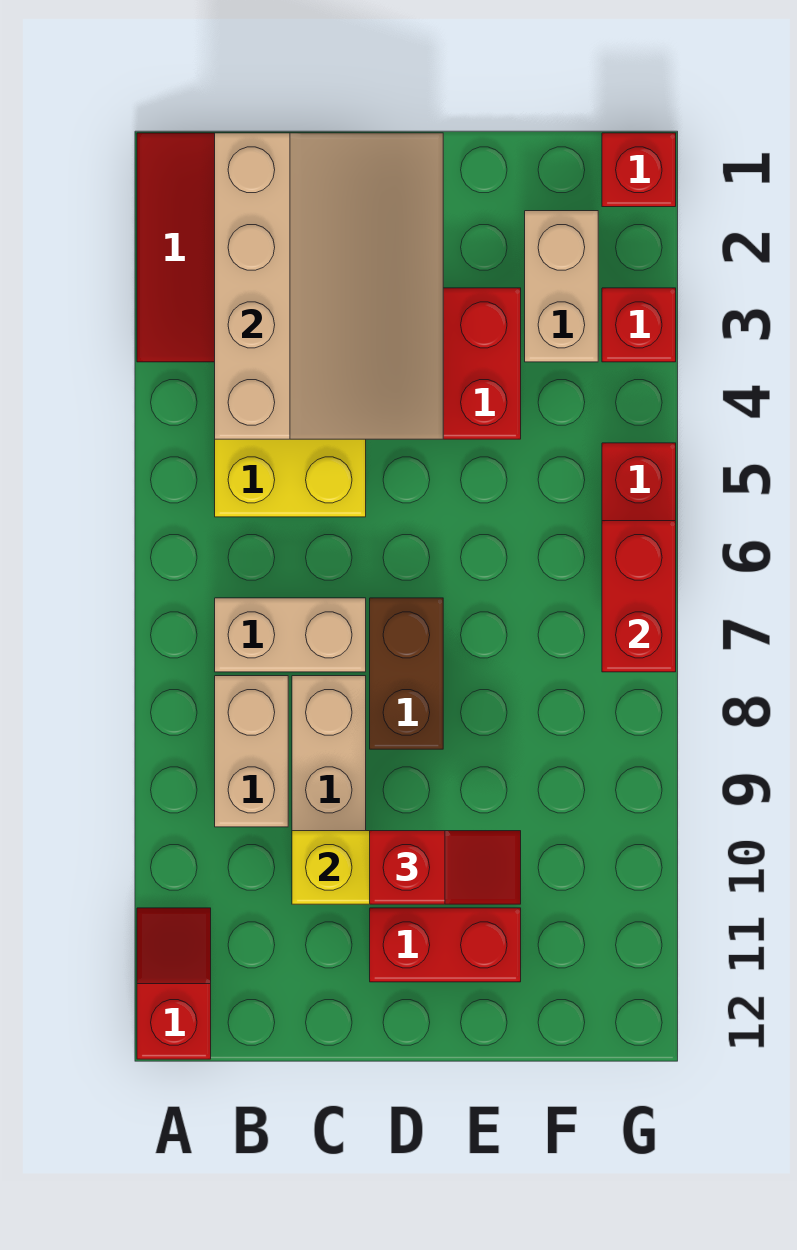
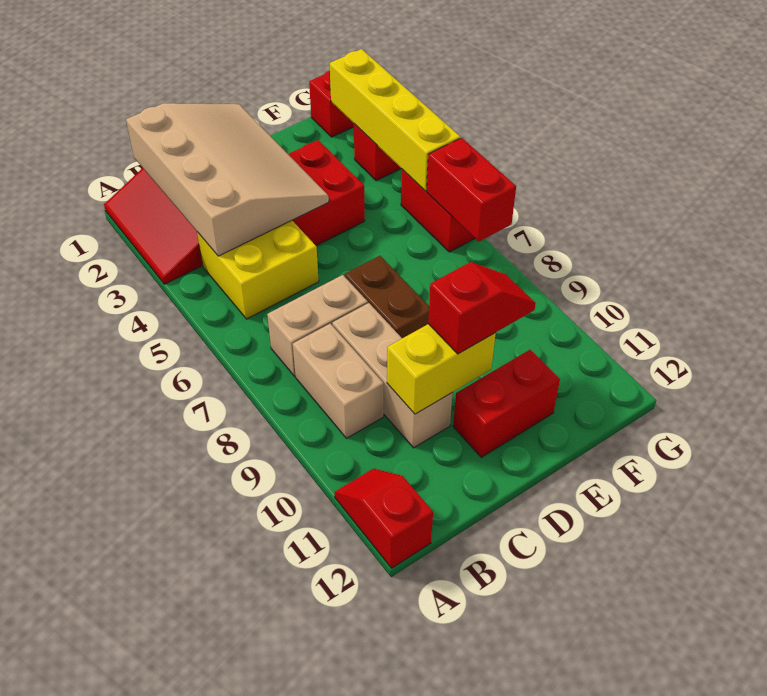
tan brick F2:F3 level 1 -> none
none -> yellow brick G2:G5 level 2

